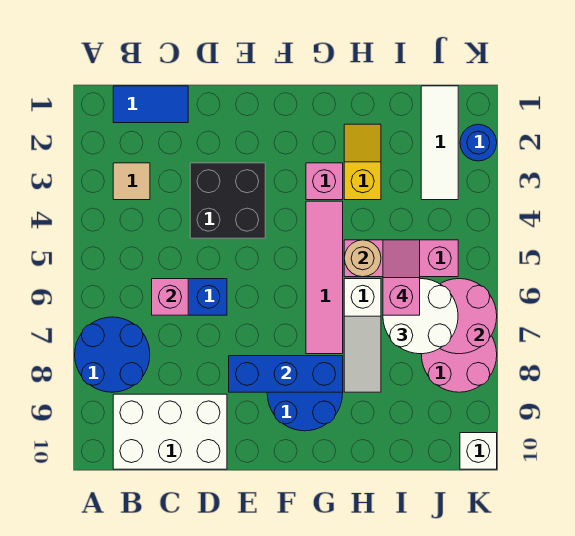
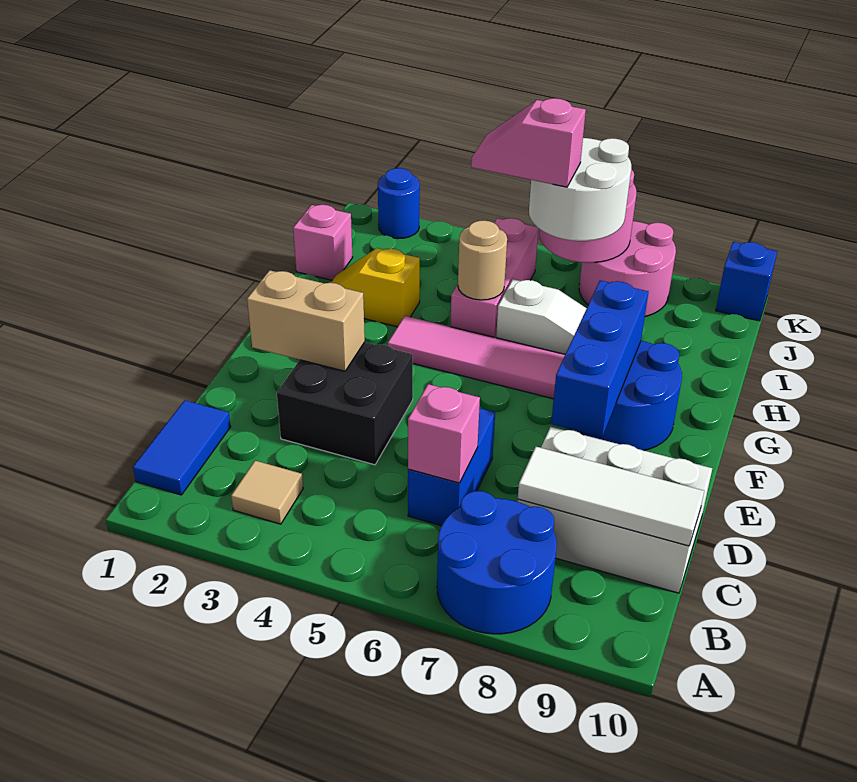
white brick B9:D10 level 1 -> white brick C8:D10 level 1
none -> tan brick E2:E3 level 2
pink brick G3 level 1 -> pink brick I1 level 1
white tile J1:J3 level 1 -> white tile C8:C10 level 2
white brick K10 level 1 -> blue brick K10 level 1

